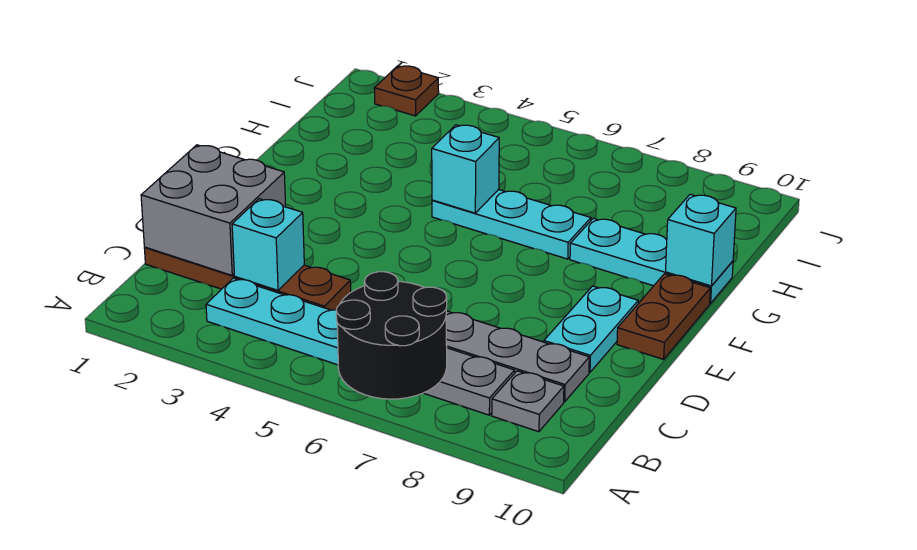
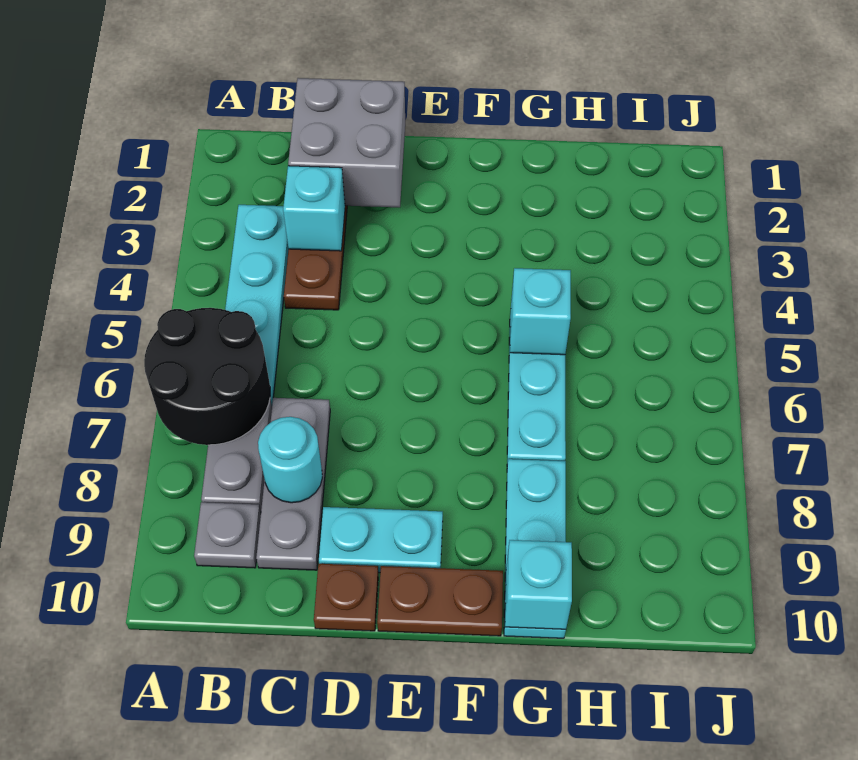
none -> cyan round brick C8 level 2
brown plate J2 level 1 -> brown plate D10 level 1

